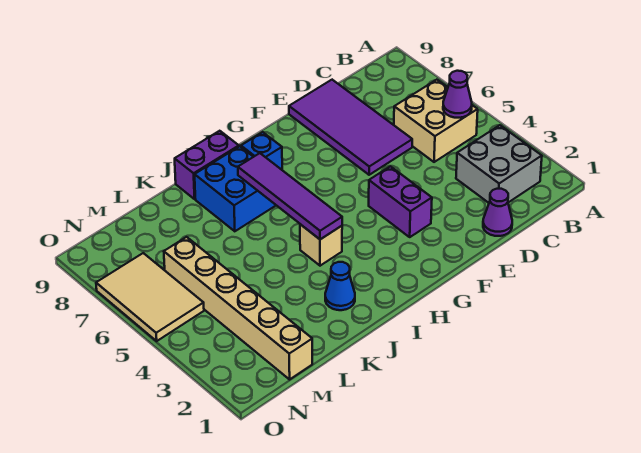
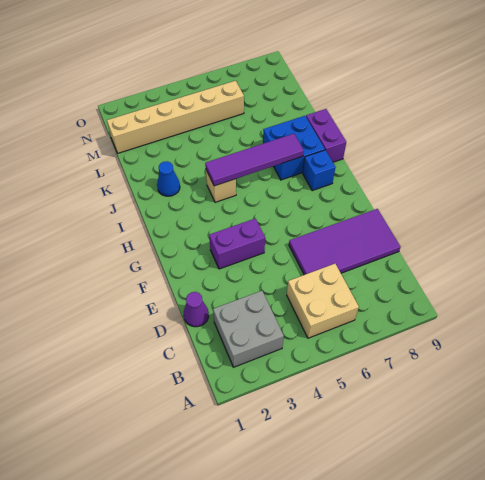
purple cone B5 level 2 -> none
tan tile N5:O7 level 1 -> none

